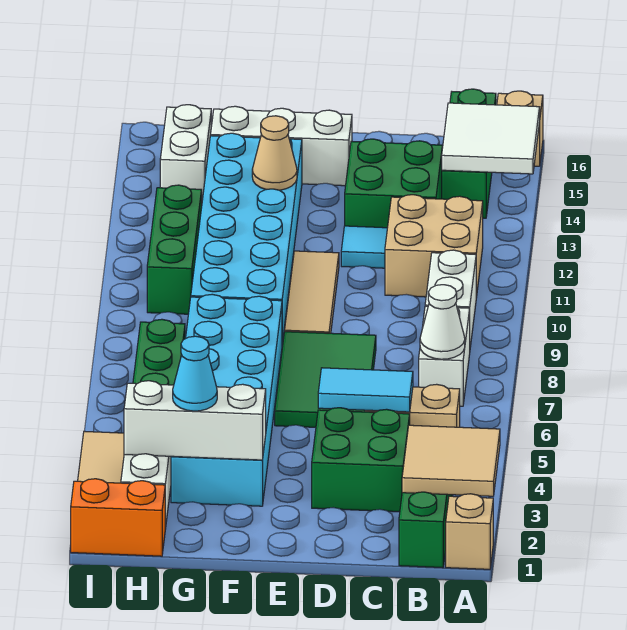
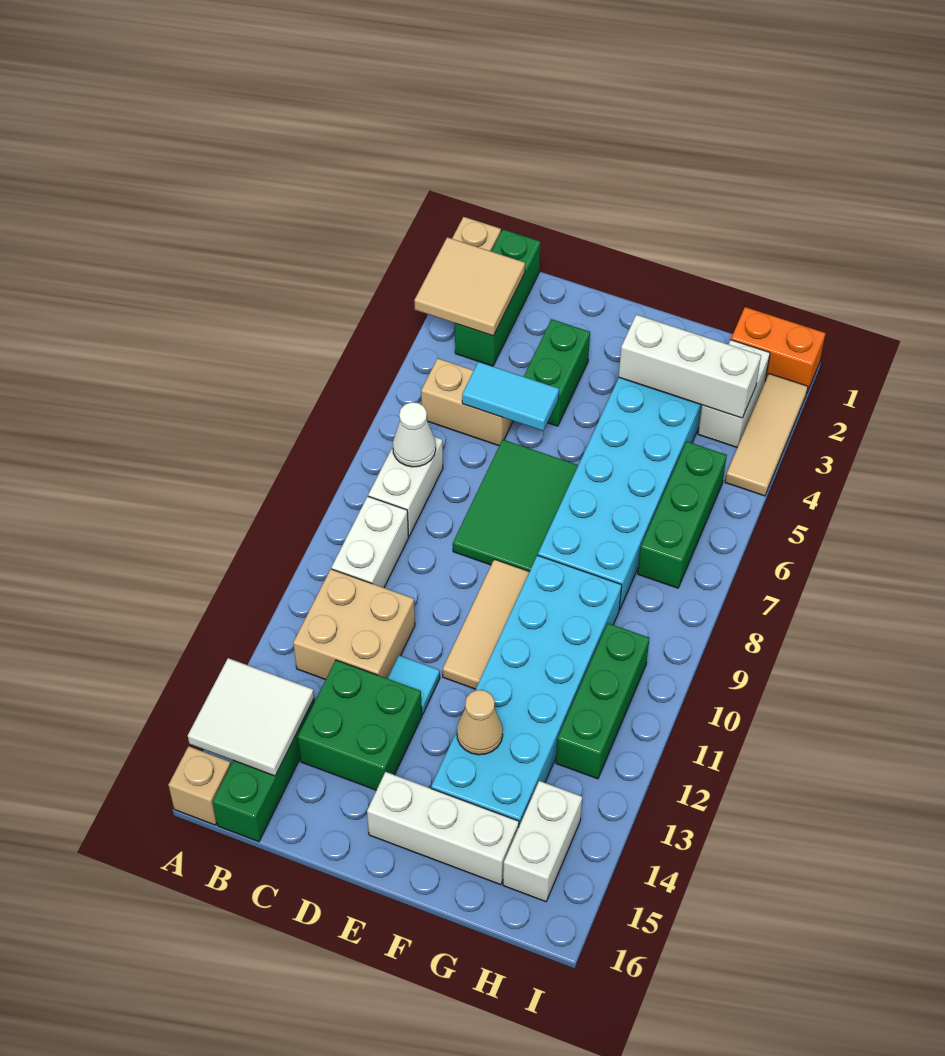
green brick C3:D4 level 1 -> green brick D3:D4 level 1
cyan cone G3 level 3 -> none

